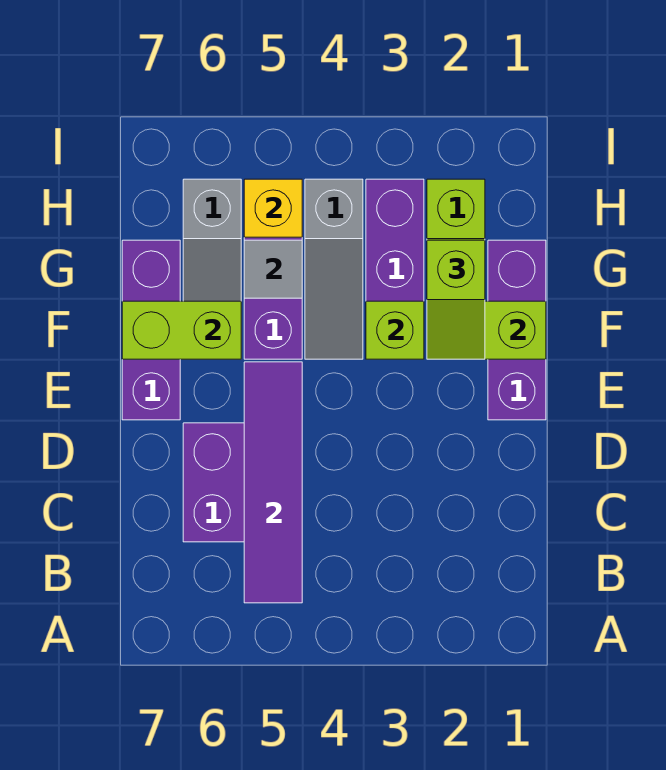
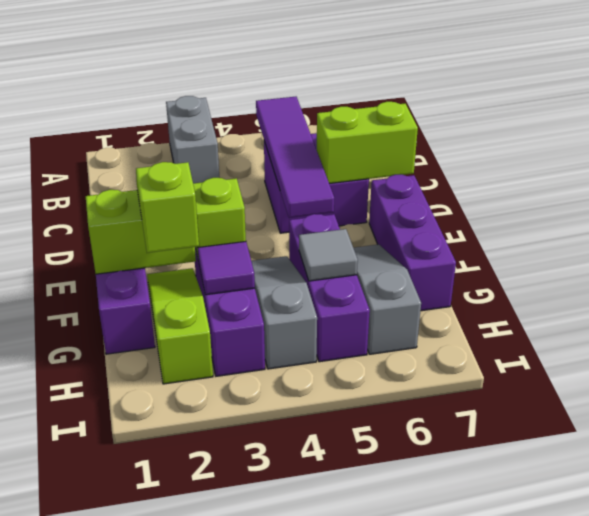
none -> grey brick A3:B3 level 1
lime brick F6:F7 level 2 -> lime brick D6:D7 level 2
none -> purple tile G3 level 2
yellow brick H5 level 2 -> none

